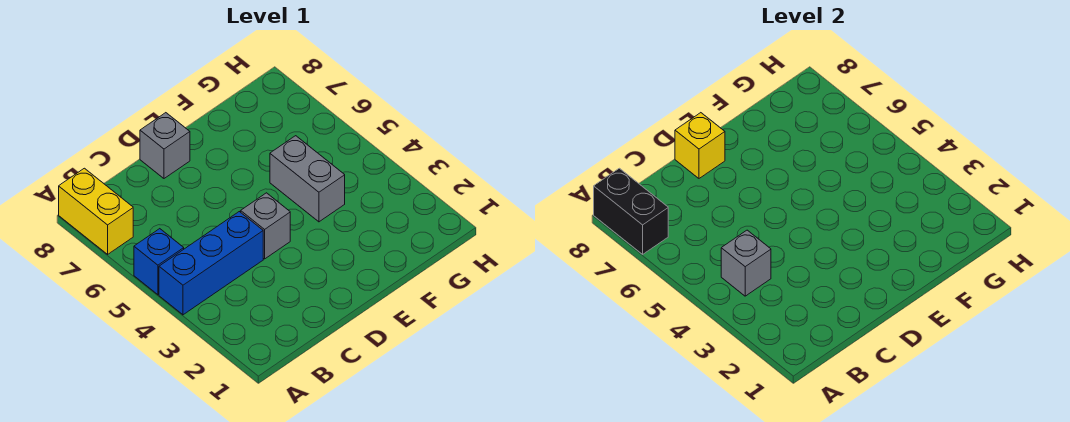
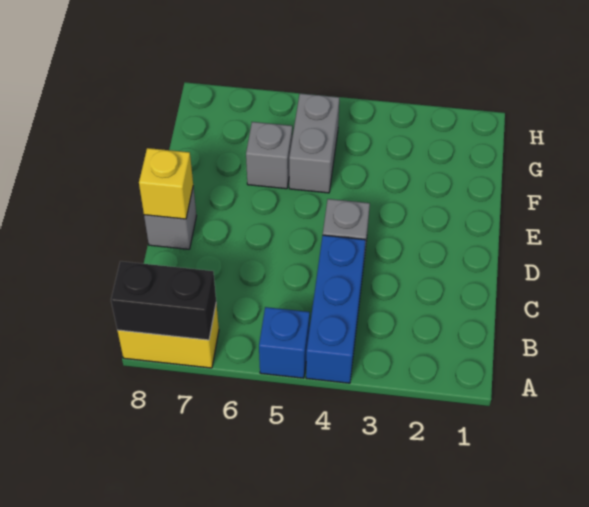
grey brick B4 level 2 -> grey brick F6 level 1
grey brick F4:F5 level 1 -> grey brick F5:G5 level 1

